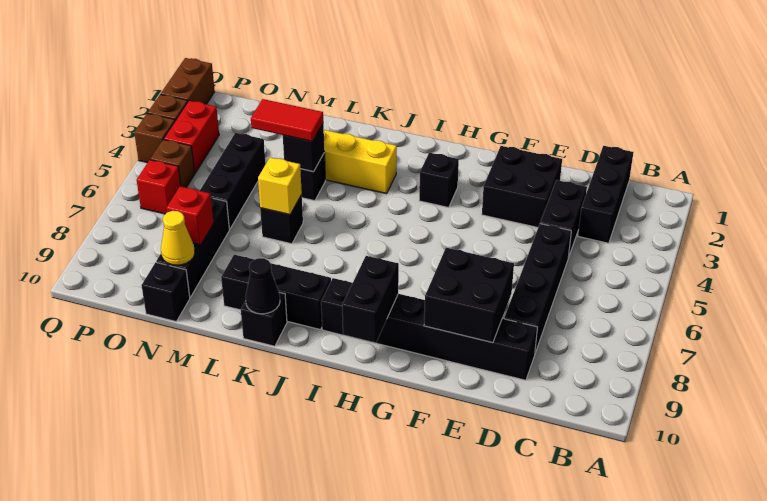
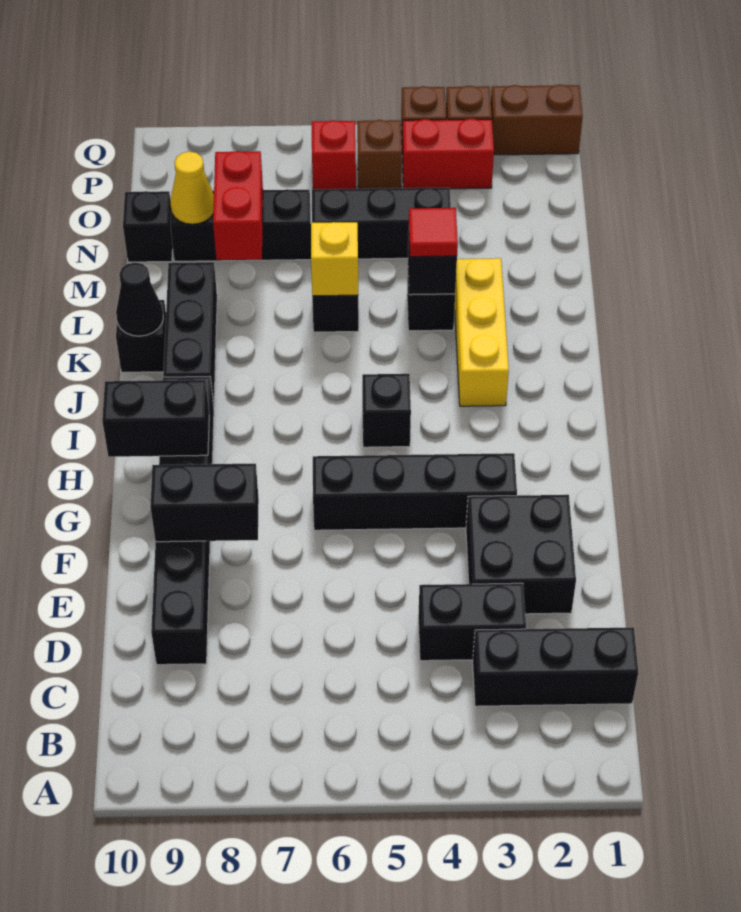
black brick D5:D8 level 1 -> black brick G3:G6 level 1
black brick E8:F9 level 2 -> black brick F8:F9 level 2
black brick H3 level 1 -> black brick I5 level 1
red tile L4:M4 level 3 -> red tile L4 level 3
red brick N8 level 2 -> red brick M8:N8 level 2

